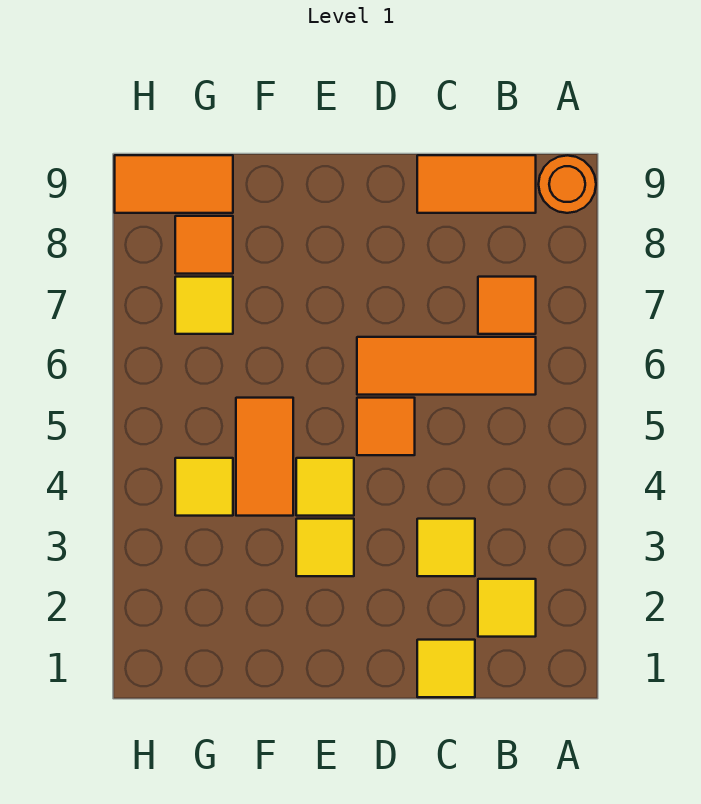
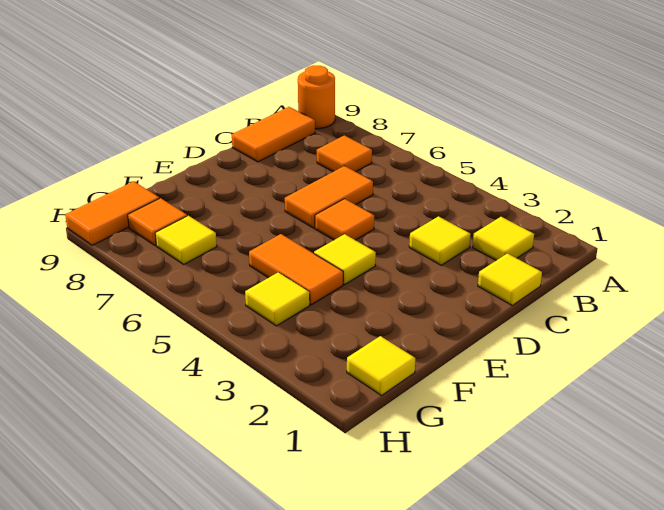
orange tile B6:D6 level 1 -> orange tile C6:D6 level 1
yellow tile E3 level 1 -> yellow tile G1 level 1

